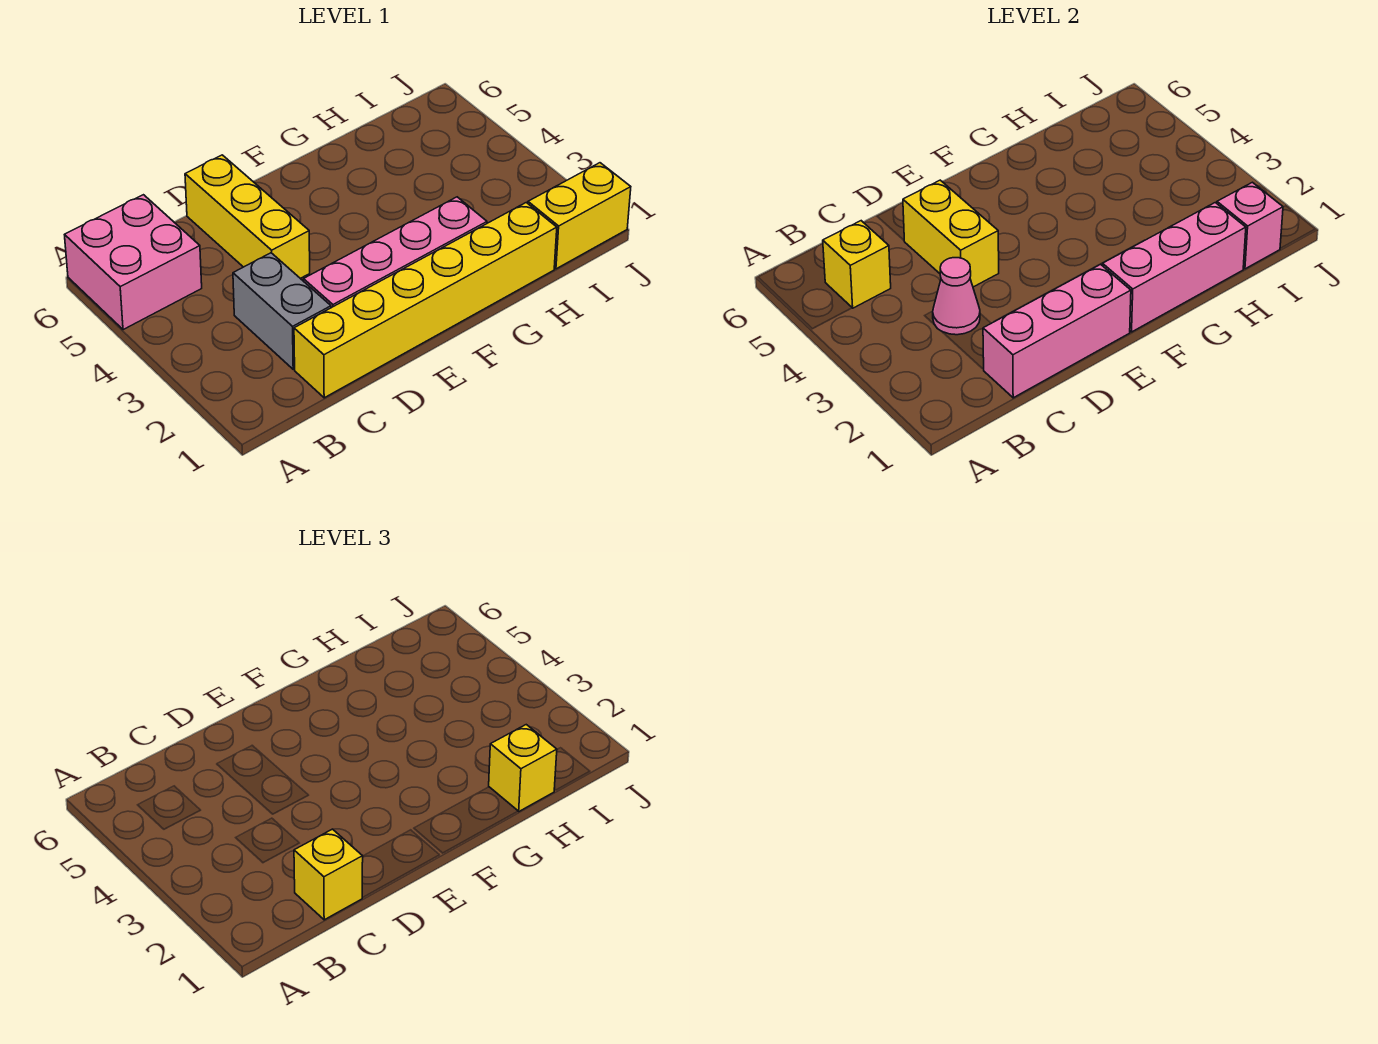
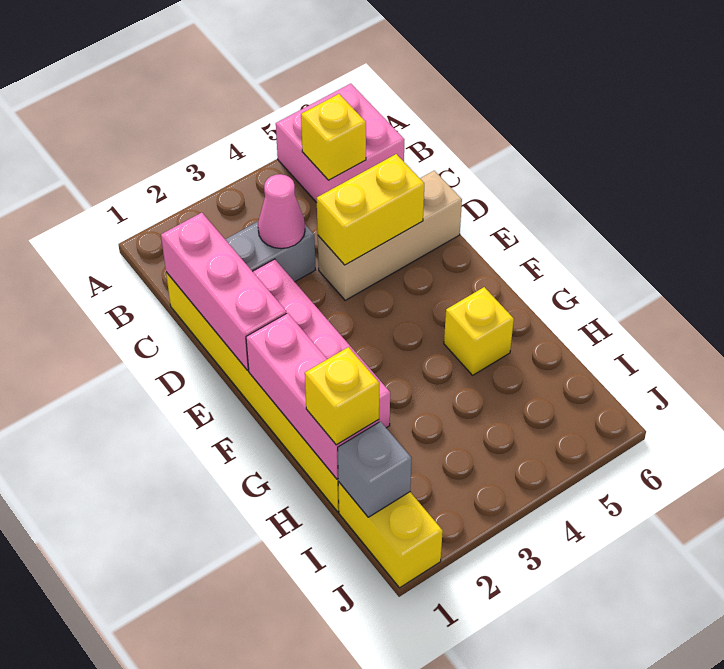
yellow brick C1 level 3 -> yellow brick G5 level 1
yellow brick D4:D6 level 1 -> tan brick D4:D6 level 1
pink brick I1 level 2 -> grey brick I1 level 2

